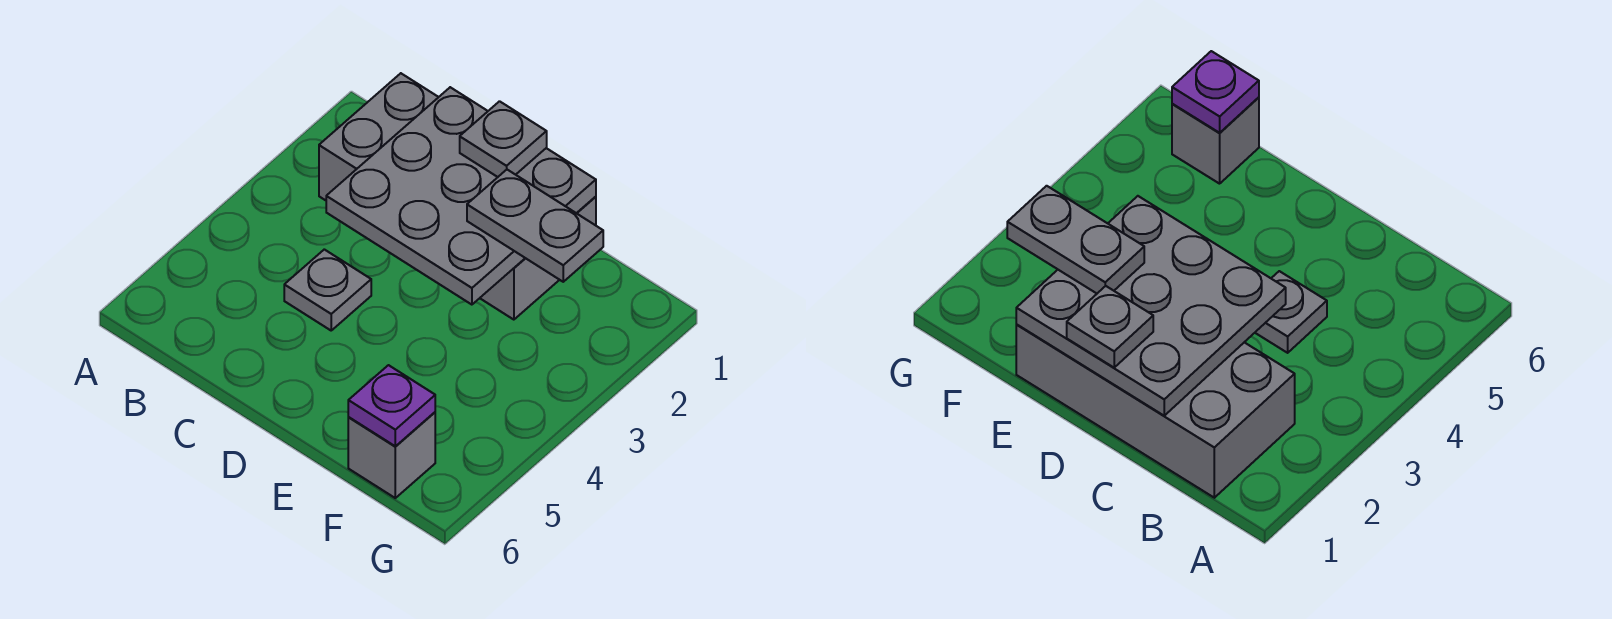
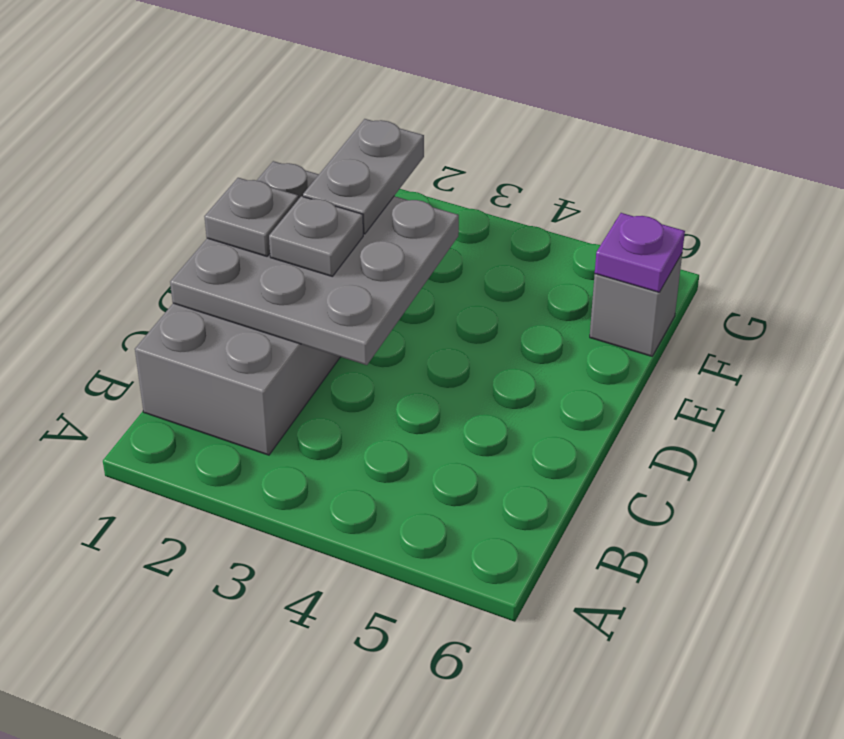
grey plate C4 level 1 -> grey plate D2 level 3

